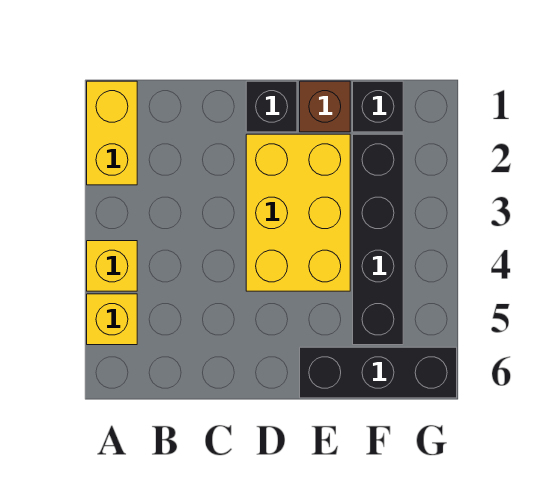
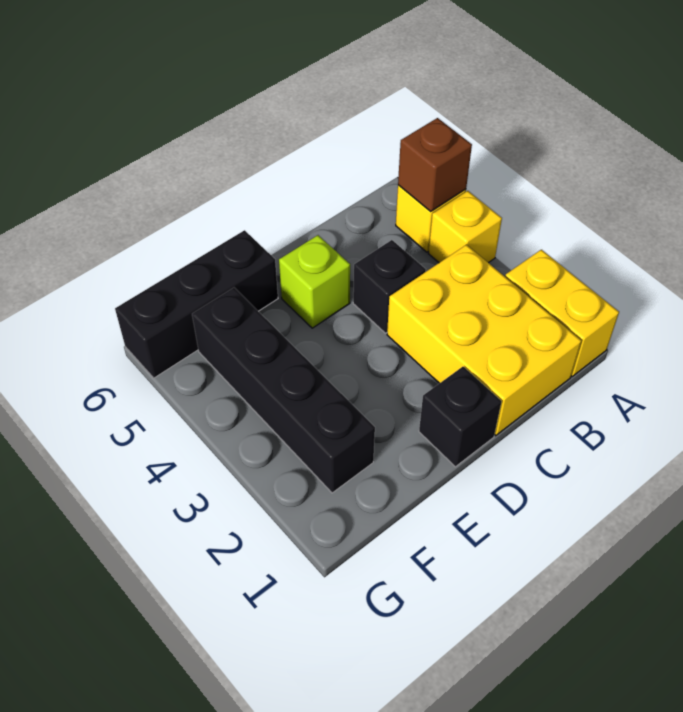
yellow brick D2:E4 level 1 -> yellow brick B1:C3 level 1
none -> lime brick D5 level 1
brown brick E1 level 1 -> brown brick A5 level 2
black brick F1 level 1 -> black brick C4 level 1

